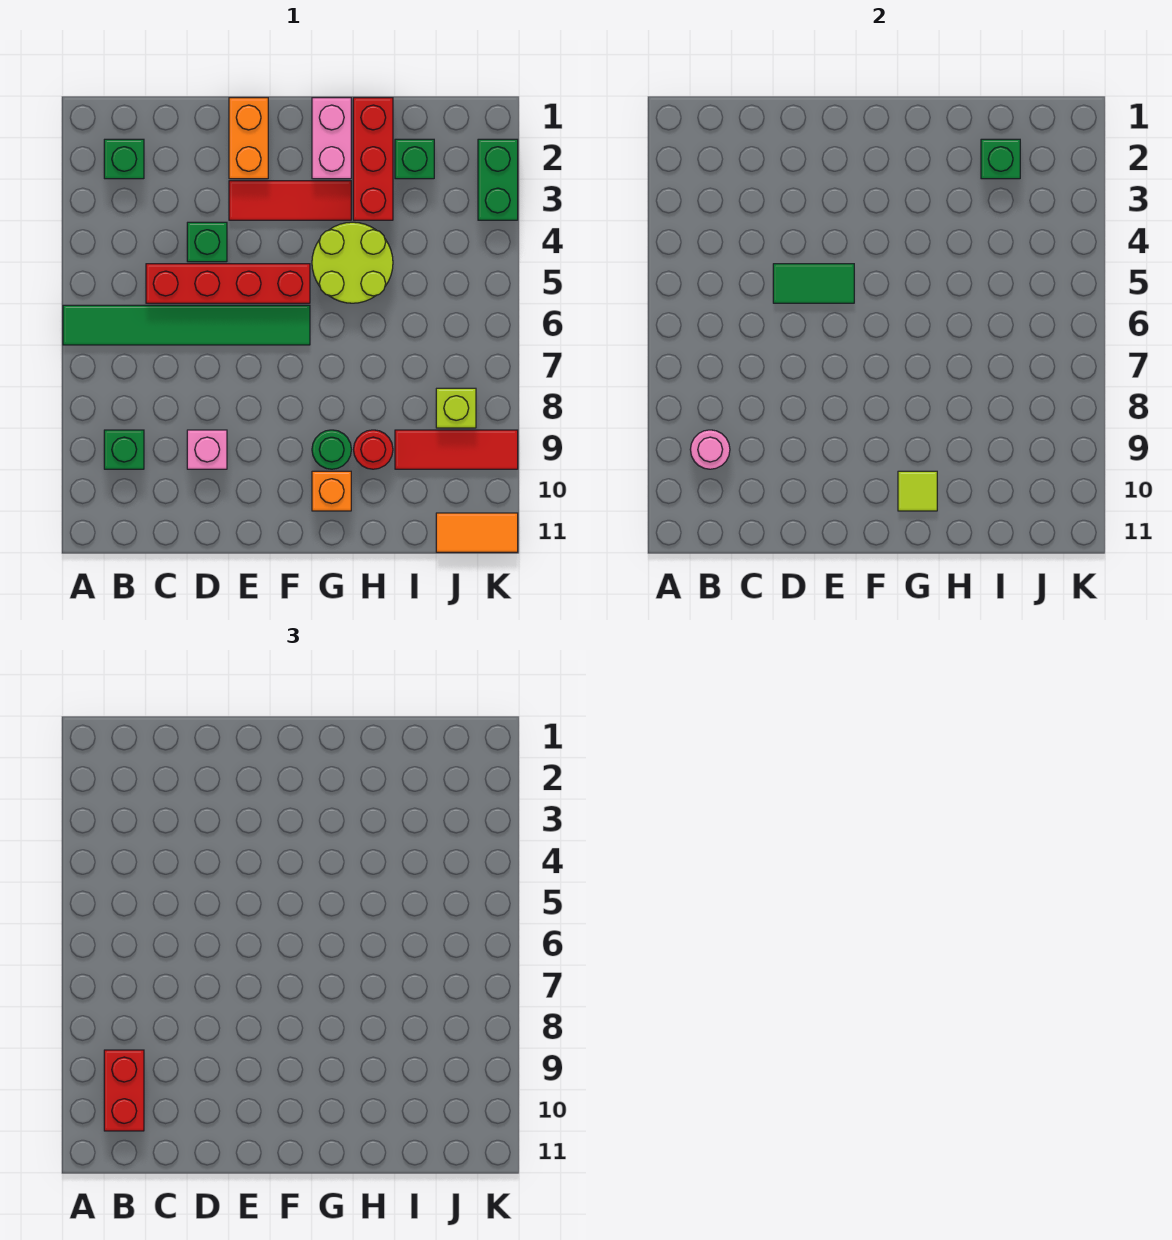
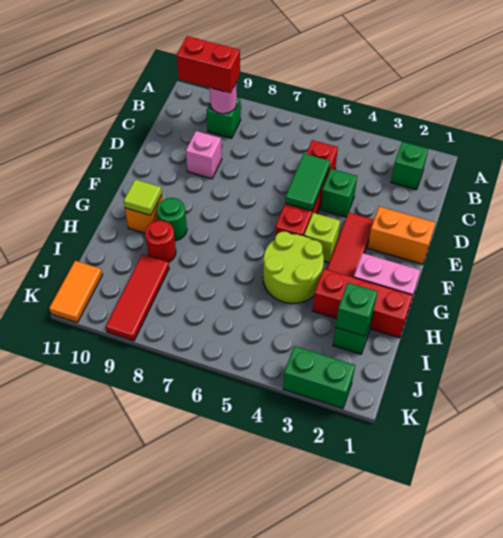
green tile A6:F6 level 1 -> none
lime brick J8 level 1 -> lime brick F4 level 1

